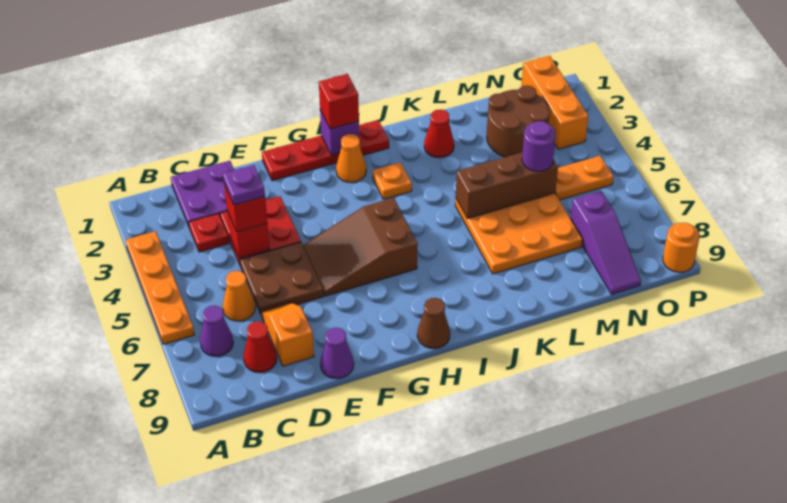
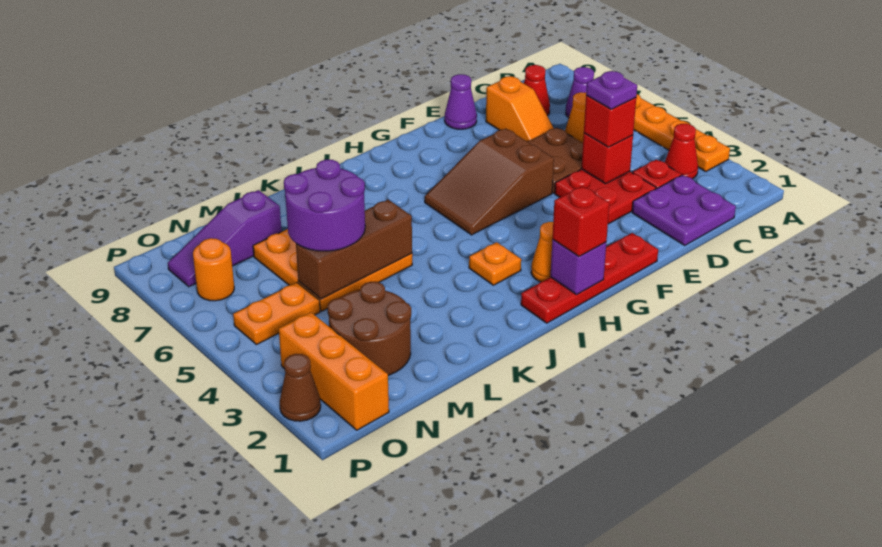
brown slope F5:H6 level 1 top H -> brown slope F5:H6 level 1 top F
brown cone H9 level 1 -> brown cone P2 level 1
red cone K2 level 1 -> red cone B3 level 1
purple round brick M5 level 3 -> purple round brick L5:M6 level 3
purple slope N7:N9 level 1 top 7 -> purple slope M8:O8 level 1 top M
orange round brick P9 level 1 -> orange round brick O7 level 1

